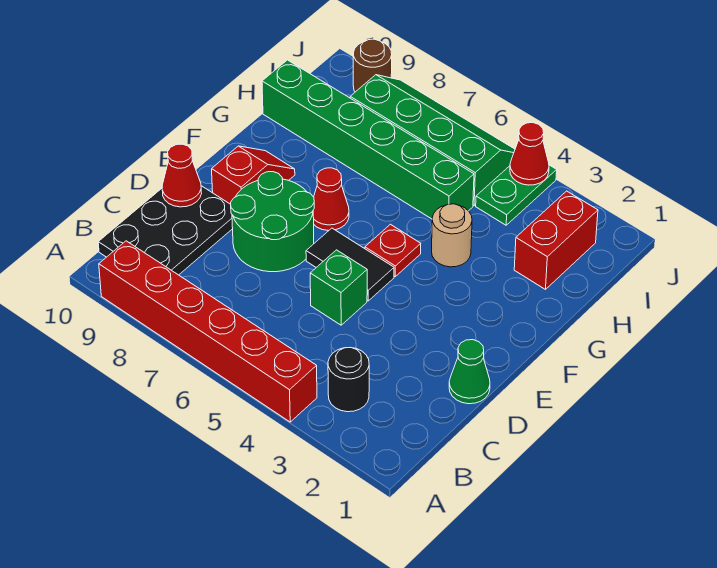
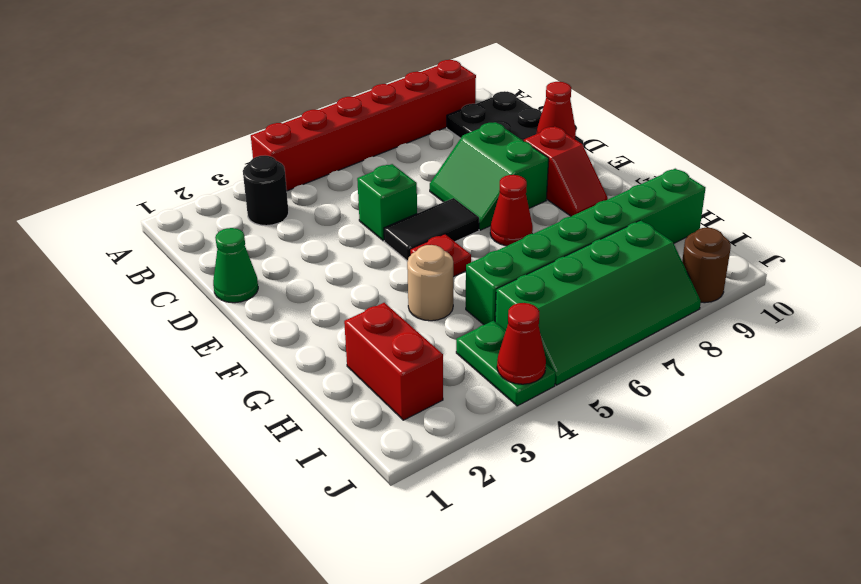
green round brick D7:E8 level 1 -> green slope D7:E8 level 1 top 8

